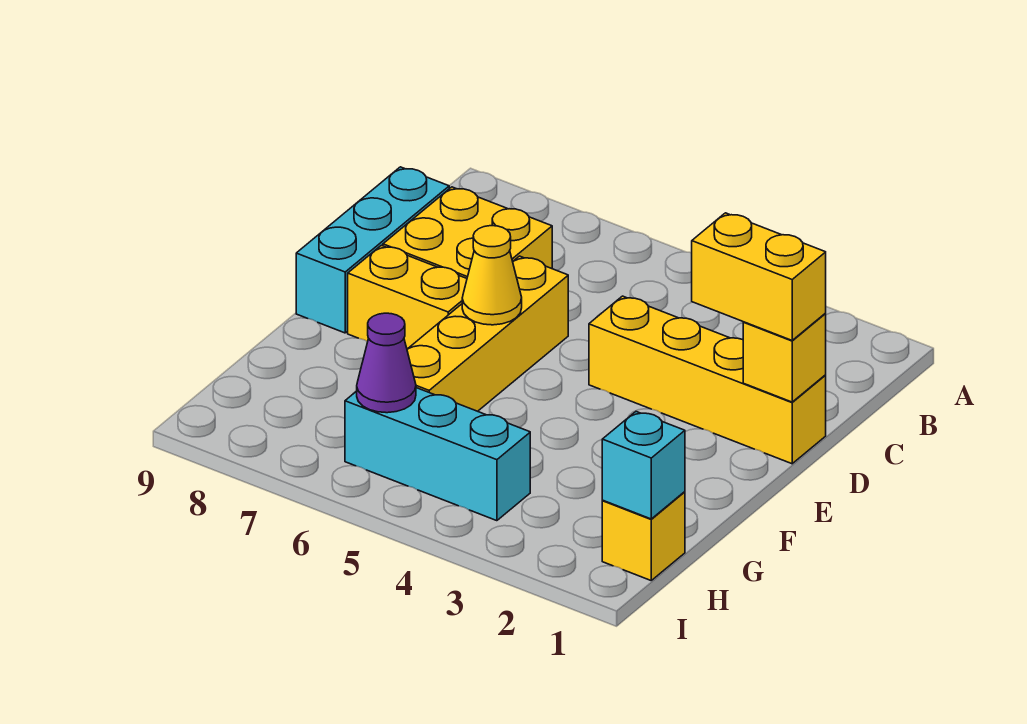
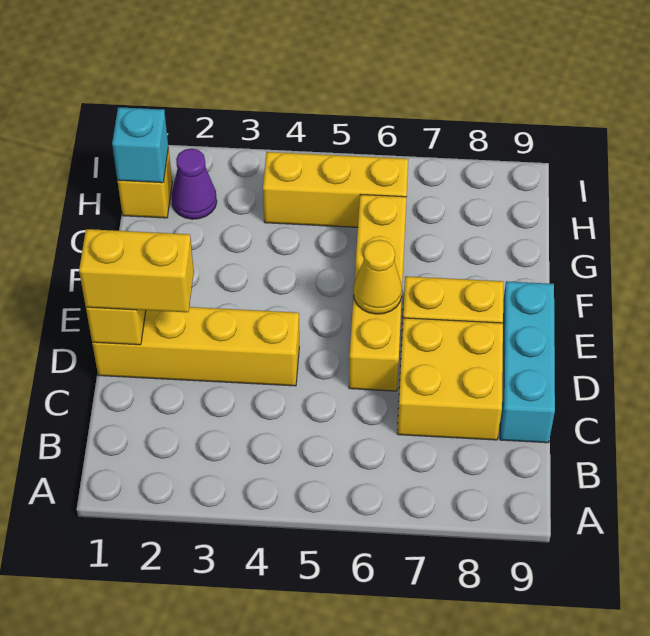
cyan brick H4:H6 level 1 -> yellow brick H4:H6 level 1
purple cone H6 level 2 -> purple cone H2 level 1

